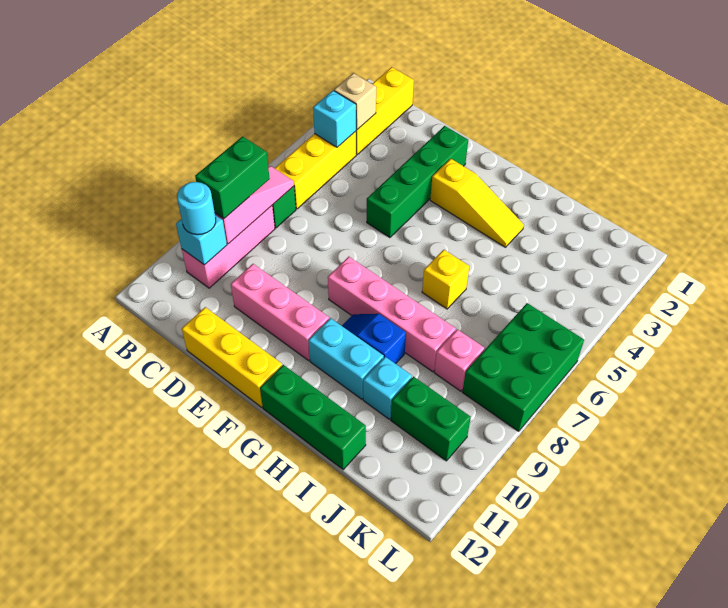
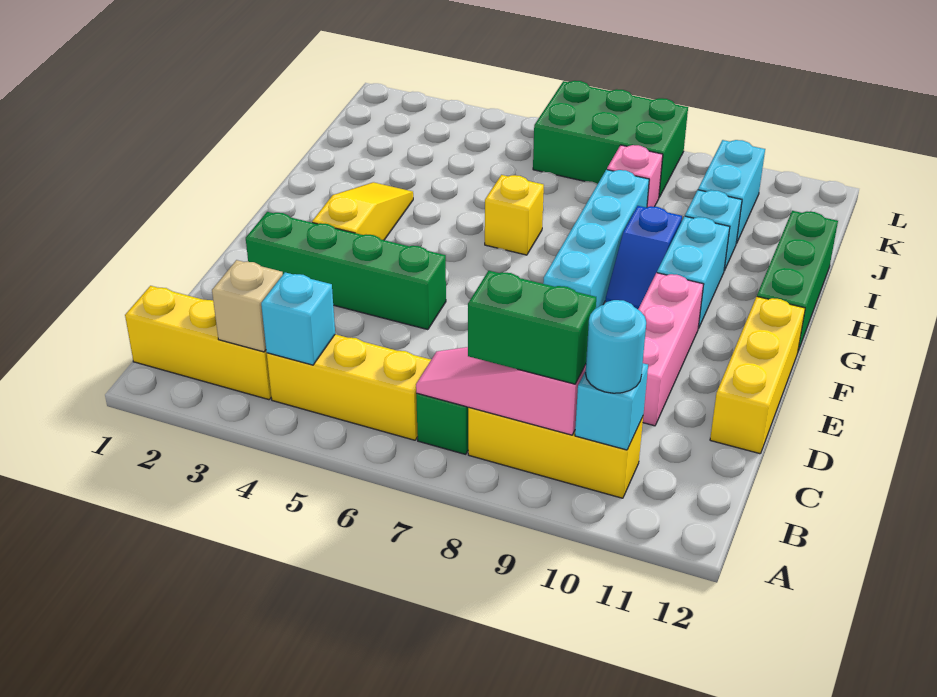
pink brick B8:B10 level 1 -> yellow brick B8:B10 level 1
pink brick F8:I8 level 1 -> cyan brick F8:I8 level 1
green brick J10:K10 level 1 -> cyan brick J10:K10 level 1

